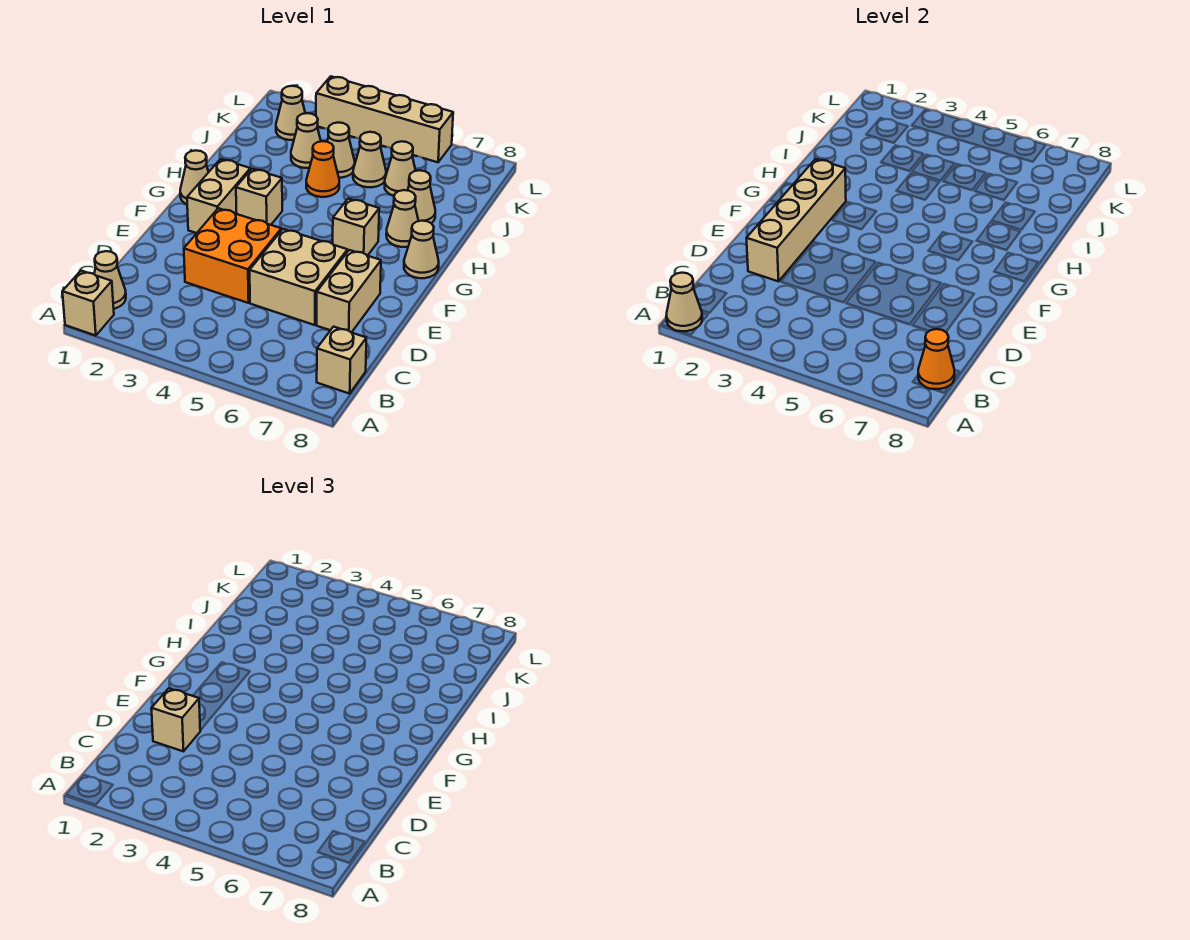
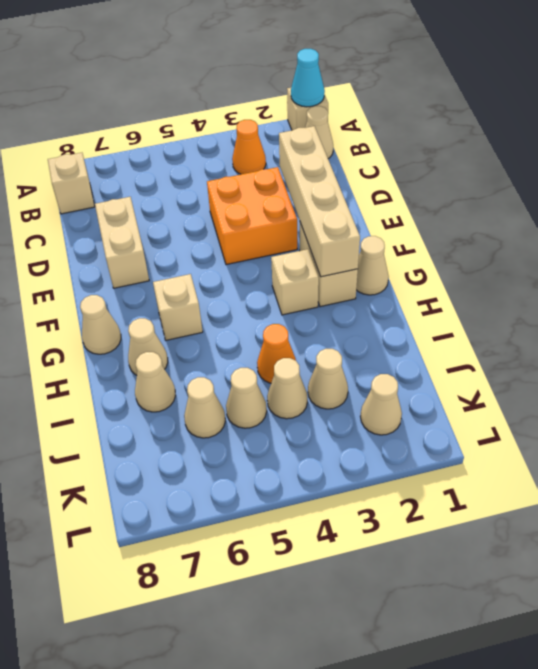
tan cone A1 level 2 -> cyan cone A1 level 2
orange cone B8 level 2 -> orange cone B3 level 1
tan brick D2 level 3 -> none
tan brick D5:E6 level 1 -> none
tan brick L3:L6 level 1 -> none

